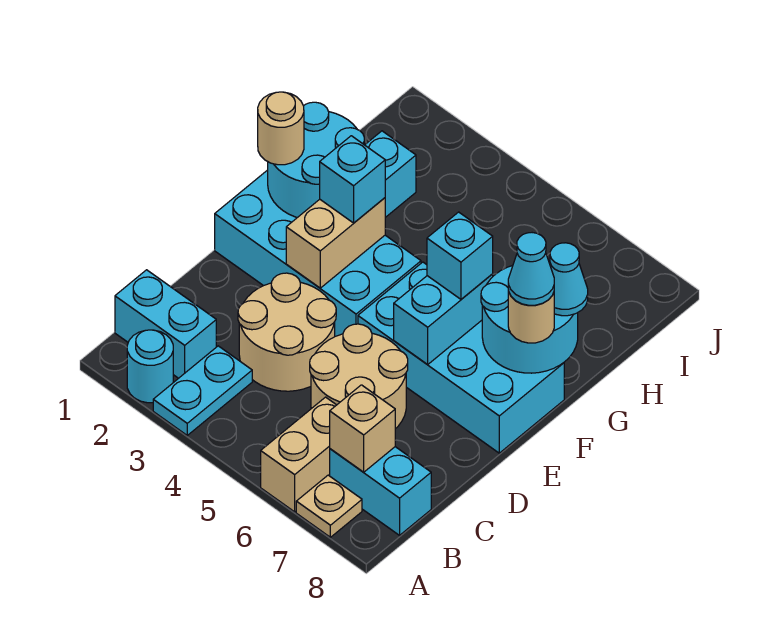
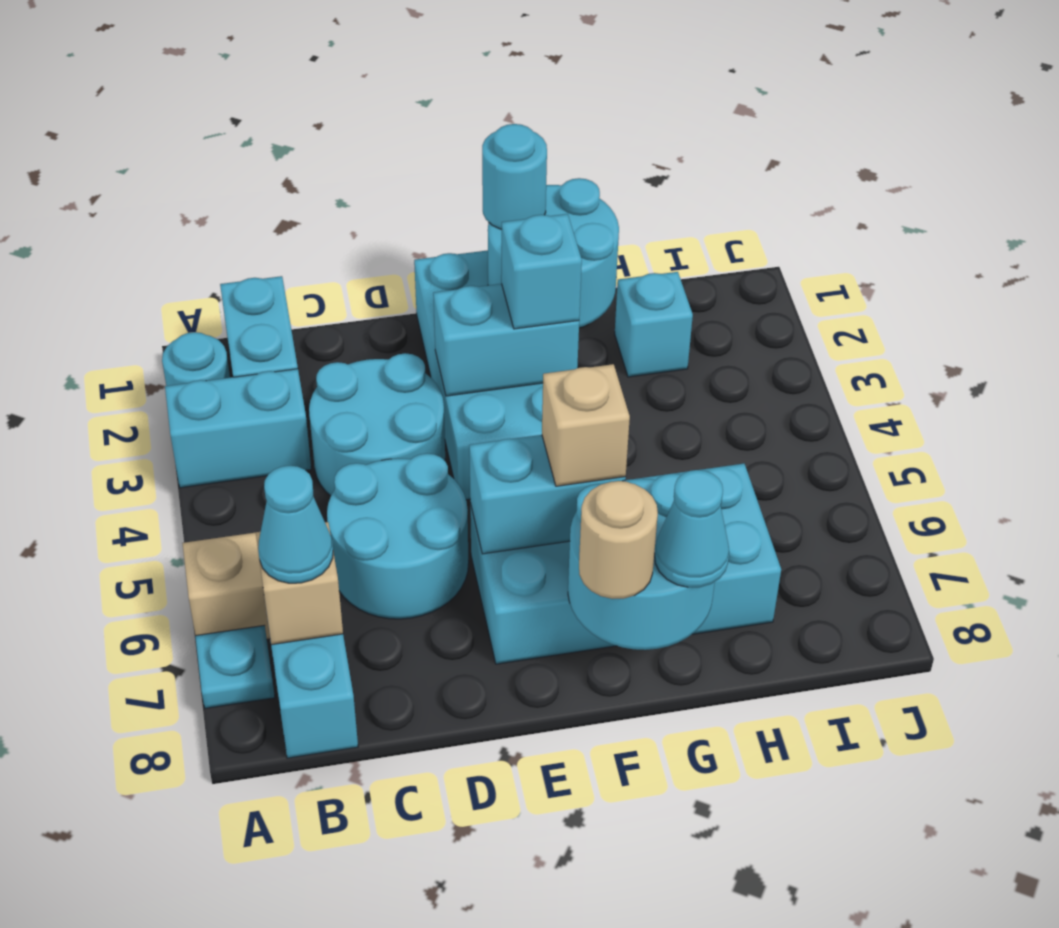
cyan plate A3:B3 level 1 -> cyan brick A3:B3 level 1
tan plate A7 level 1 -> cyan plate A7 level 1
tan round brick C3:D4 level 1 -> cyan round brick C3:D4 level 1
tan round brick C5:D6 level 1 -> cyan round brick C5:D6 level 1
tan brick E3:F3 level 2 -> cyan brick E3:F3 level 2
cyan brick E5:F8 level 1 -> cyan brick E6:H7 level 1
tan round brick F1 level 3 -> cyan round brick F1 level 3
cyan brick F6 level 3 -> tan brick F6 level 3
cyan cone F8 level 4 -> cyan cone B7 level 3

